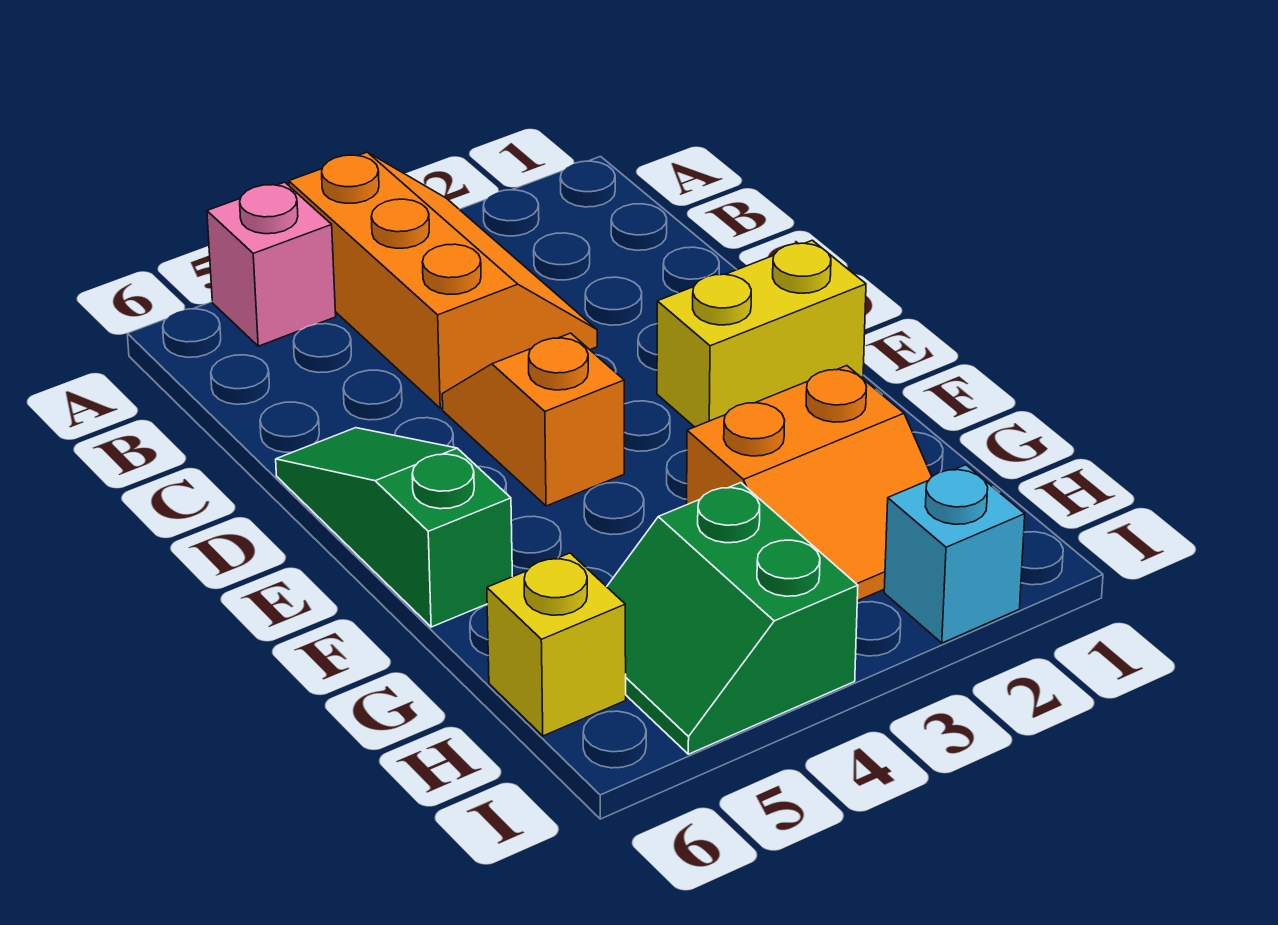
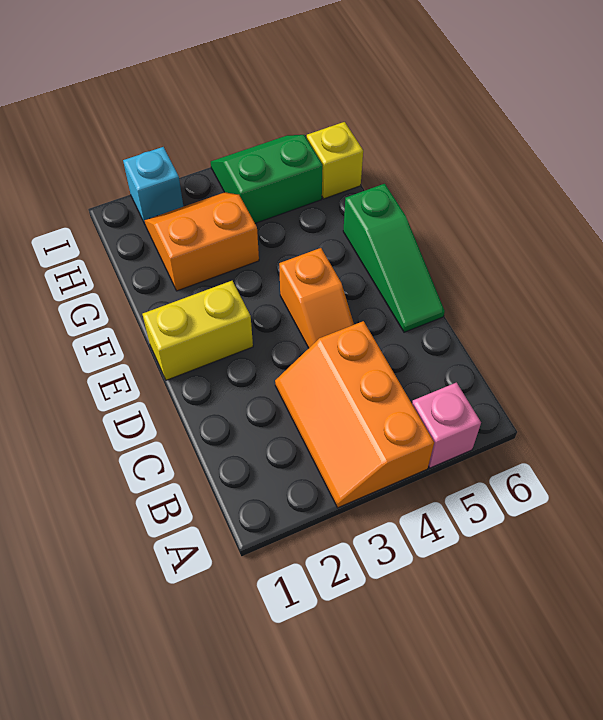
green slope H4:I5 level 1 top 4 -> green slope H4:I5 level 1 top H

